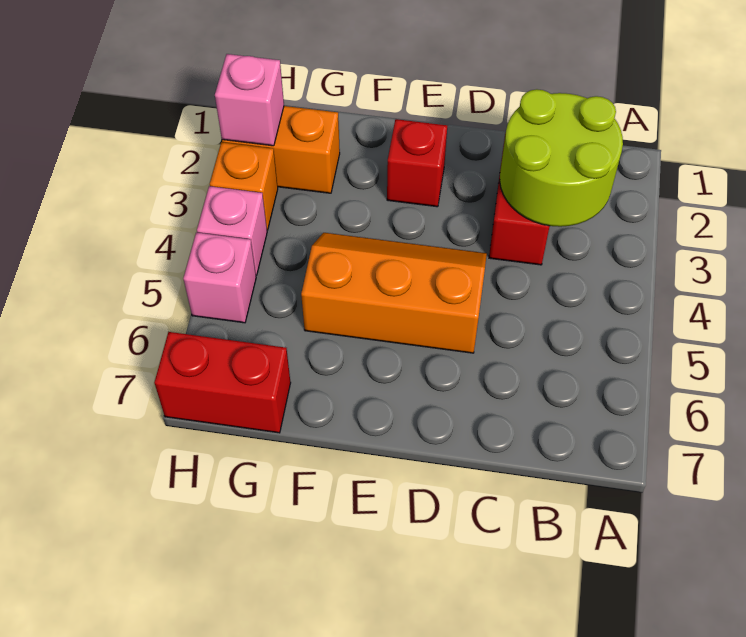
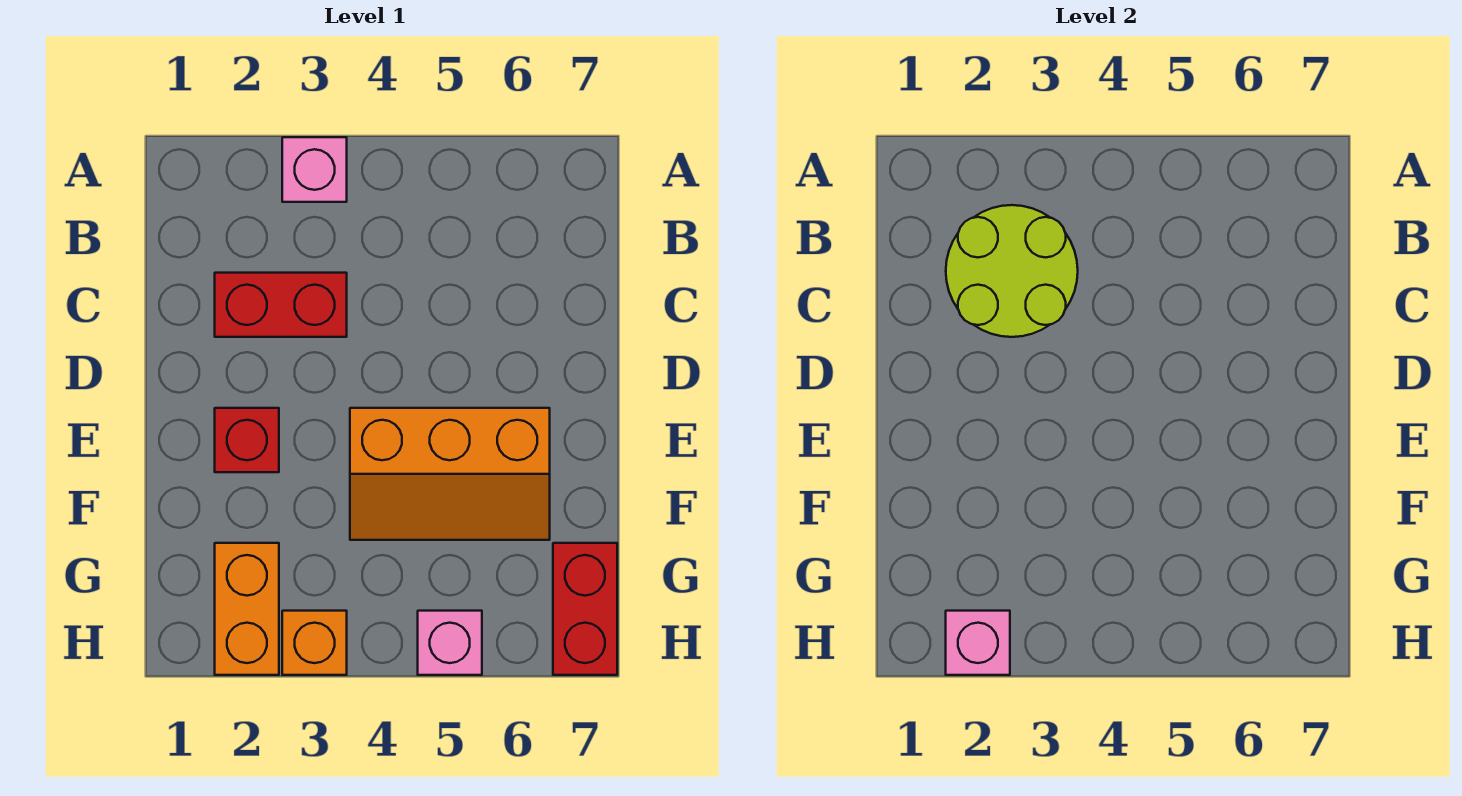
orange slope D4:F5 level 1 top 5 -> orange slope E4:F6 level 1 top E
pink brick H4 level 1 -> pink brick A3 level 1

